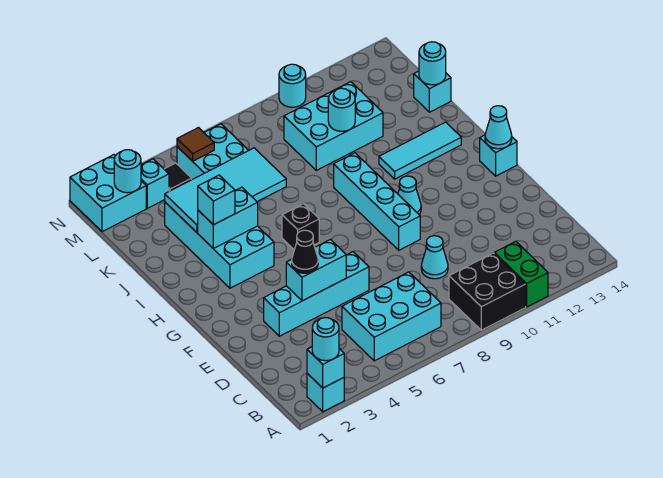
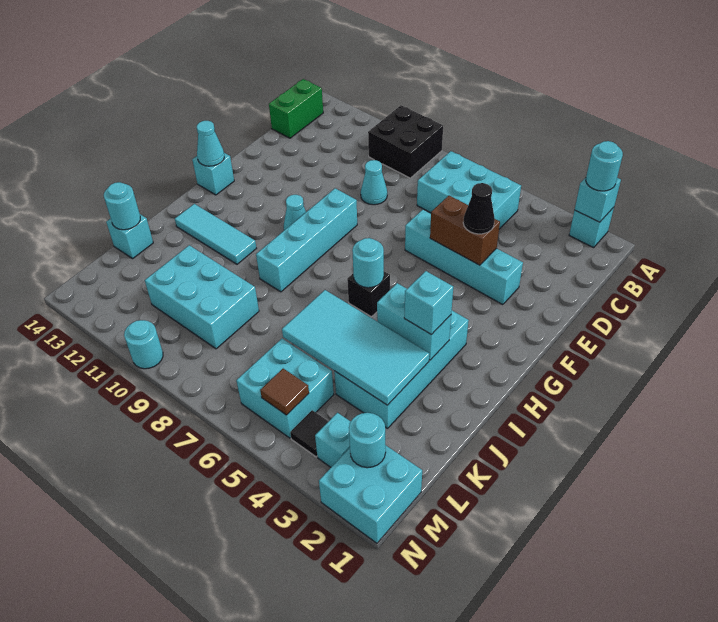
green brick A11:B11 level 1 -> green brick B14:C14 level 1
cyan brick E4:E5 level 2 -> brown brick E4:E5 level 2
cyan round brick K10 level 2 -> cyan round brick H6 level 2

